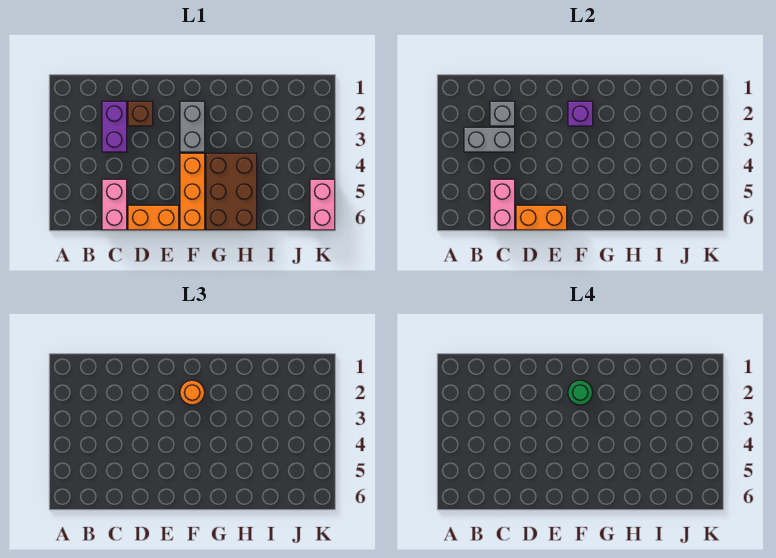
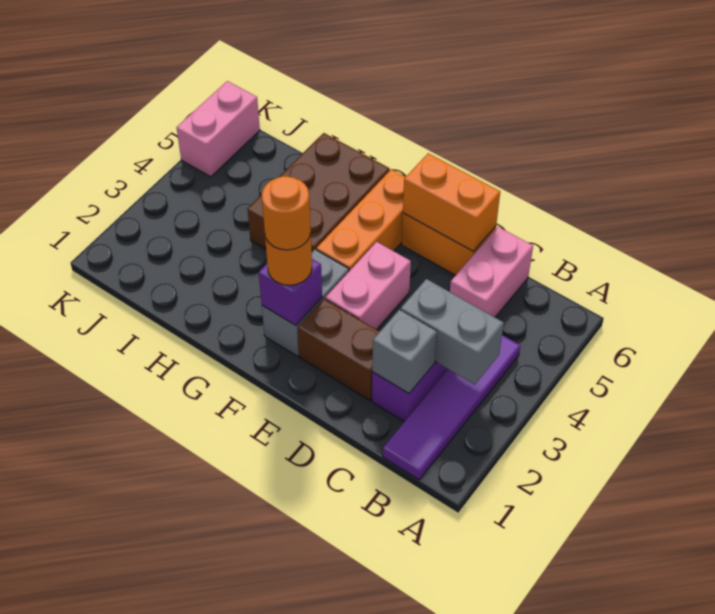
none -> purple tile B1:B4 level 1
pink brick C5:C6 level 2 -> pink brick E3:E4 level 1
brown brick D2 level 1 -> brown brick D2:E2 level 1
green round brick F2 level 4 -> orange round brick F2 level 4

